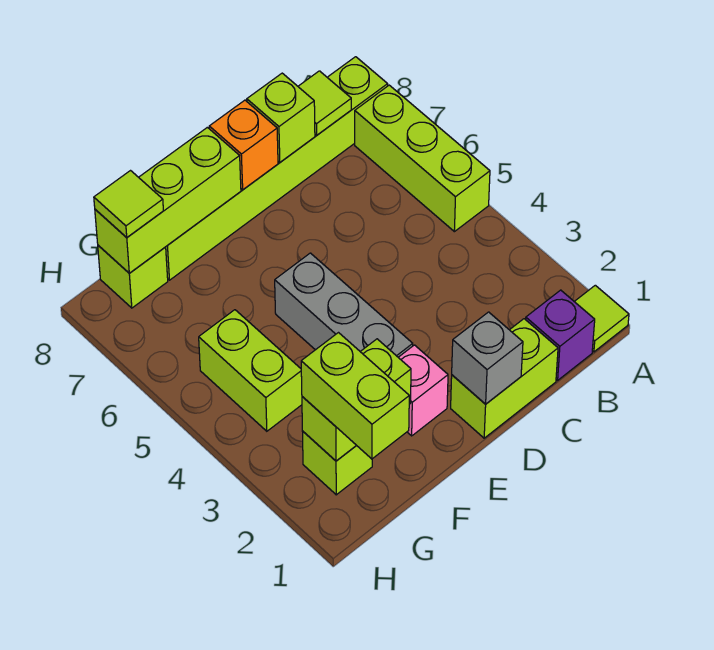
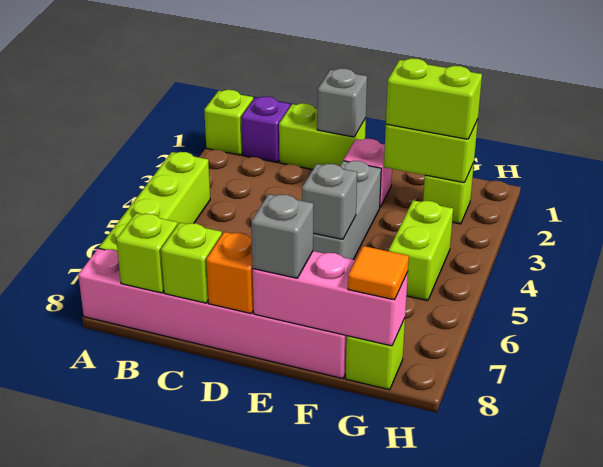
lime tile A1 level 1 -> lime brick A1 level 1
lime brick A5:A7 level 1 -> lime brick A4:A7 level 1
lime brick A8:F8 level 1 -> pink brick A8:F8 level 1
lime tile B8 level 2 -> lime brick B8 level 2
none -> grey brick E5 level 2
lime brick E8:G8 level 2 -> pink brick E8:G8 level 2
none -> grey brick E8 level 3
lime brick G1:G2 level 3 -> lime brick F2:G2 level 3
lime tile G8 level 3 -> orange tile G8 level 3

